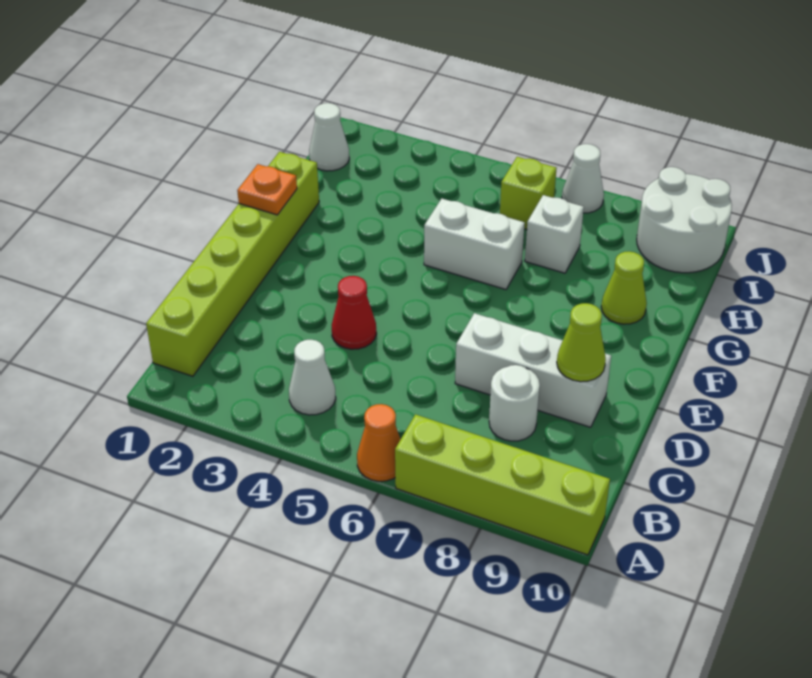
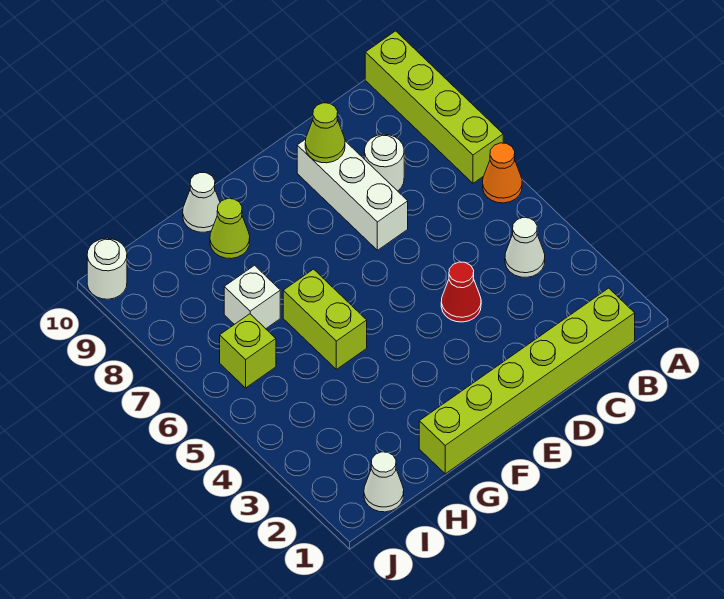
orange plate F1 level 2 -> none
white brick G5:G6 level 1 -> lime brick G5:G6 level 1
white round brick I9:J10 level 1 -> white round brick J10 level 1
white cone J7 level 1 -> white cone G10 level 1

